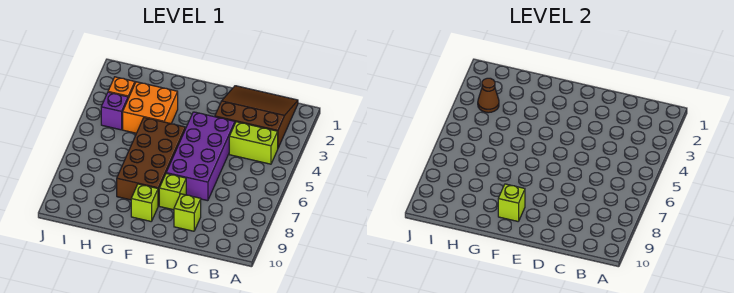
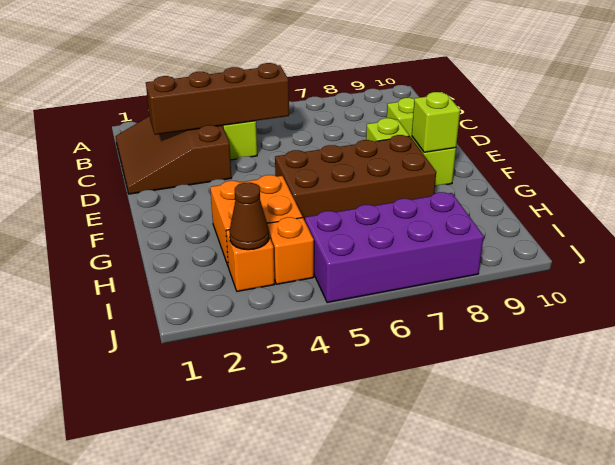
none -> brown brick C2:C5 level 2
purple brick D4:E7 level 1 -> purple brick I5:J8 level 1
purple brick I4 level 1 -> orange brick I4 level 1

